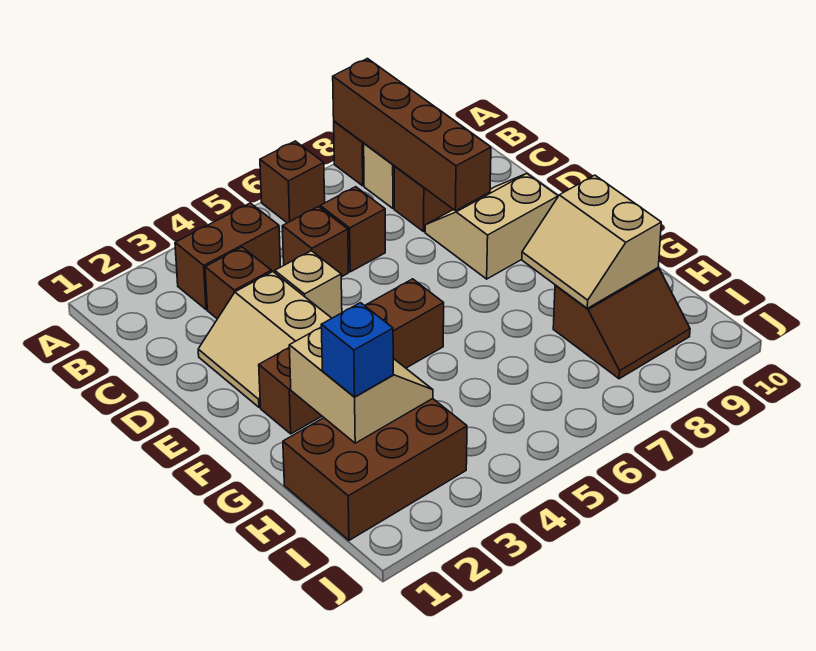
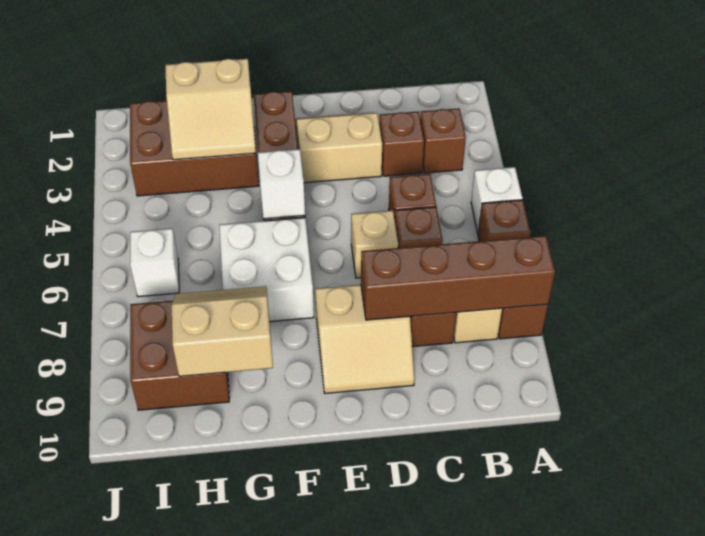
none -> white brick A5 level 1
brown brick B3:B4 level 1 -> brown brick B3 level 1
tan brick D4 level 1 -> tan brick D6 level 1
tan slope D8:E9 level 1 top E -> tan slope D8:E9 level 1 top 8
none -> white brick F5 level 2
none -> white brick F6:G7 level 1
brown brick H1:I3 level 1 -> brown brick G2:I3 level 1
blue brick H2 level 3 -> none
brown slope H8:I9 level 1 top H -> brown brick H8:I9 level 1
none -> white brick I6 level 1

